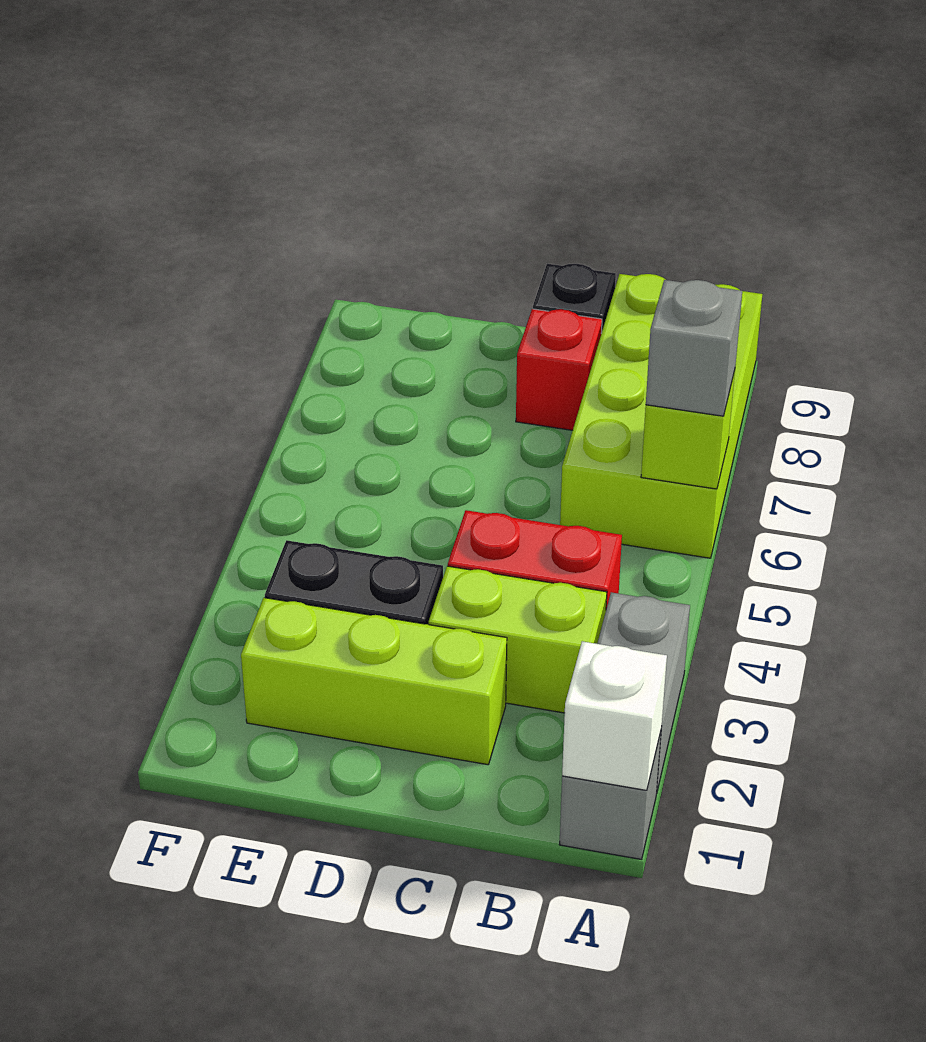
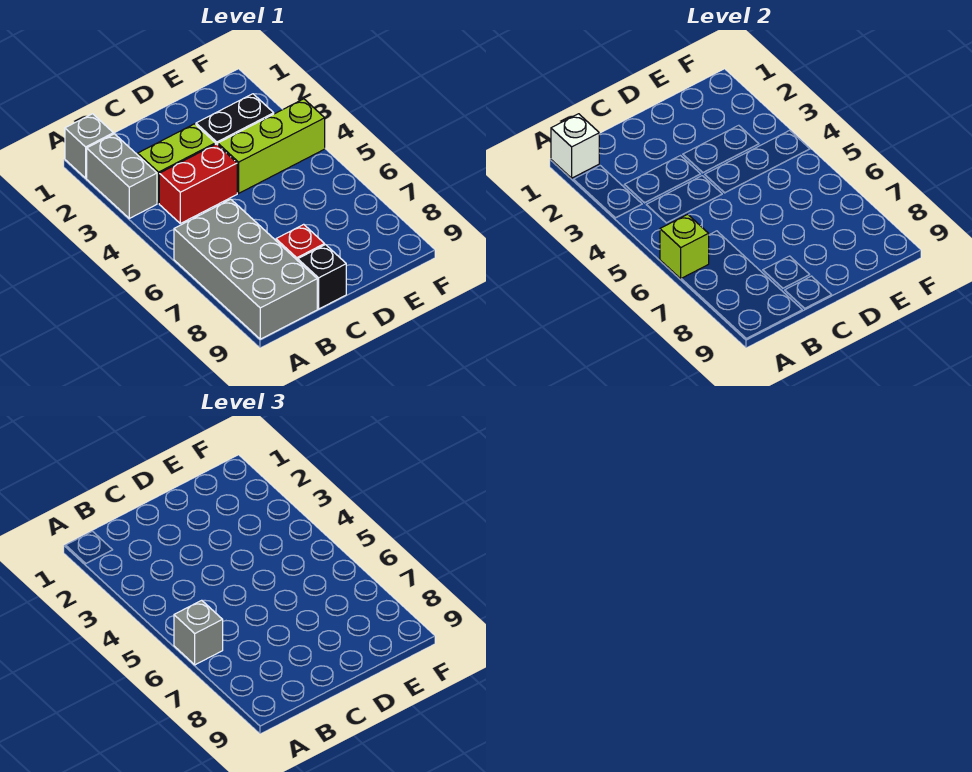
lime brick A6:B9 level 1 -> grey brick A6:B9 level 1
lime brick C2:E2 level 1 -> lime brick D4:F4 level 1

